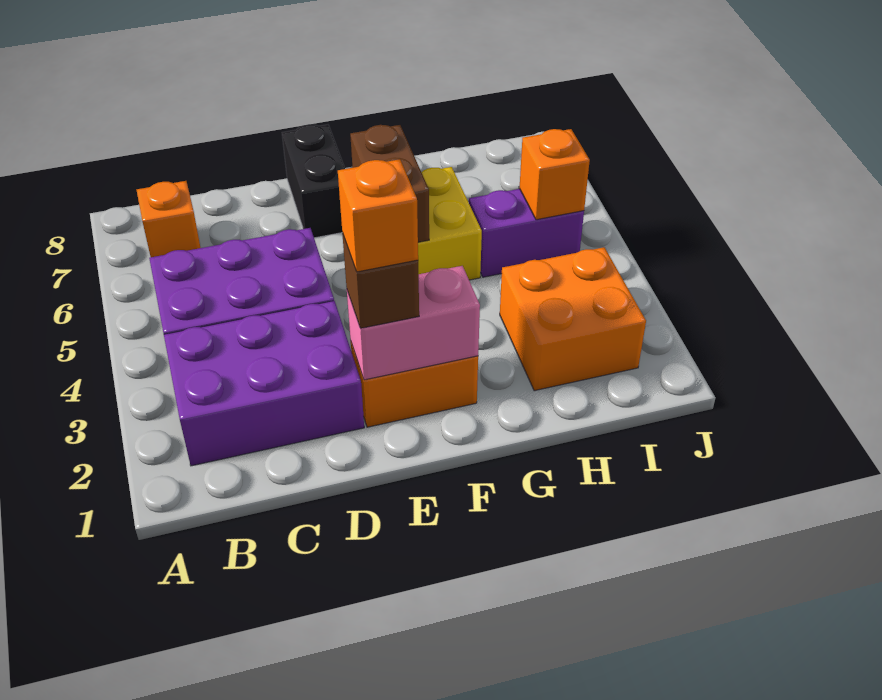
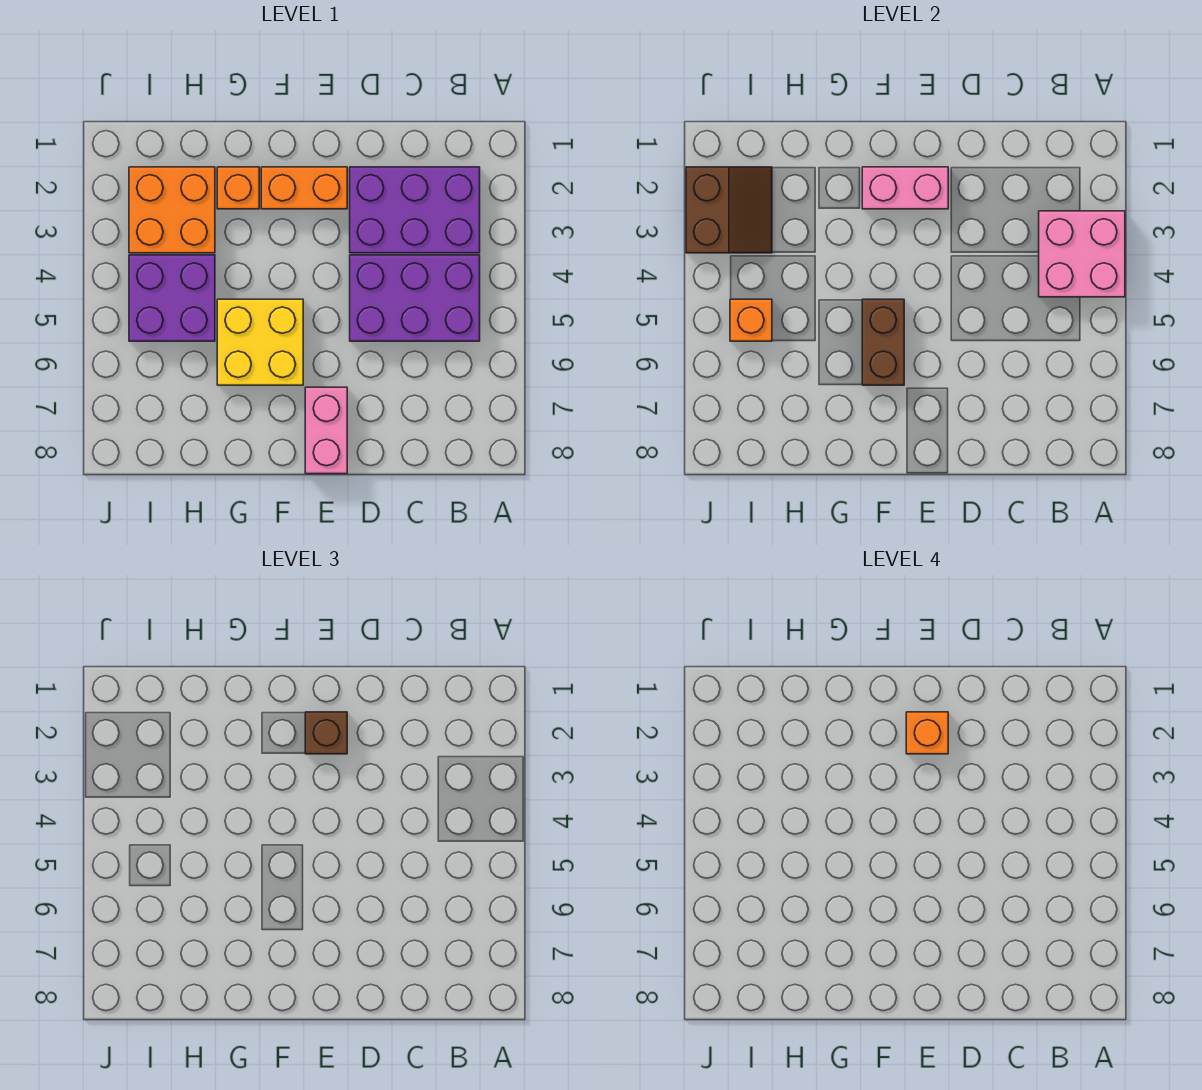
none -> pink brick A3:B4 level 2
orange brick B7 level 1 -> orange brick G2 level 1
black brick E7:E8 level 1 -> pink brick E7:E8 level 1
purple brick H5:I5 level 1 -> purple brick H4:I5 level 1
none -> brown slope I2:J3 level 2 top J

